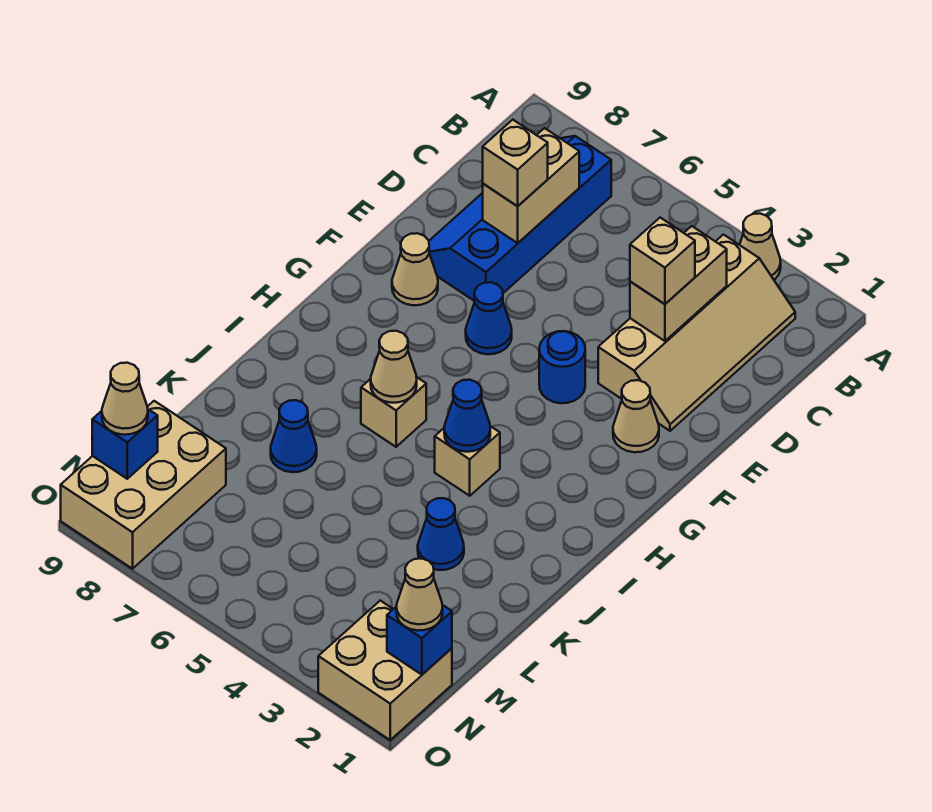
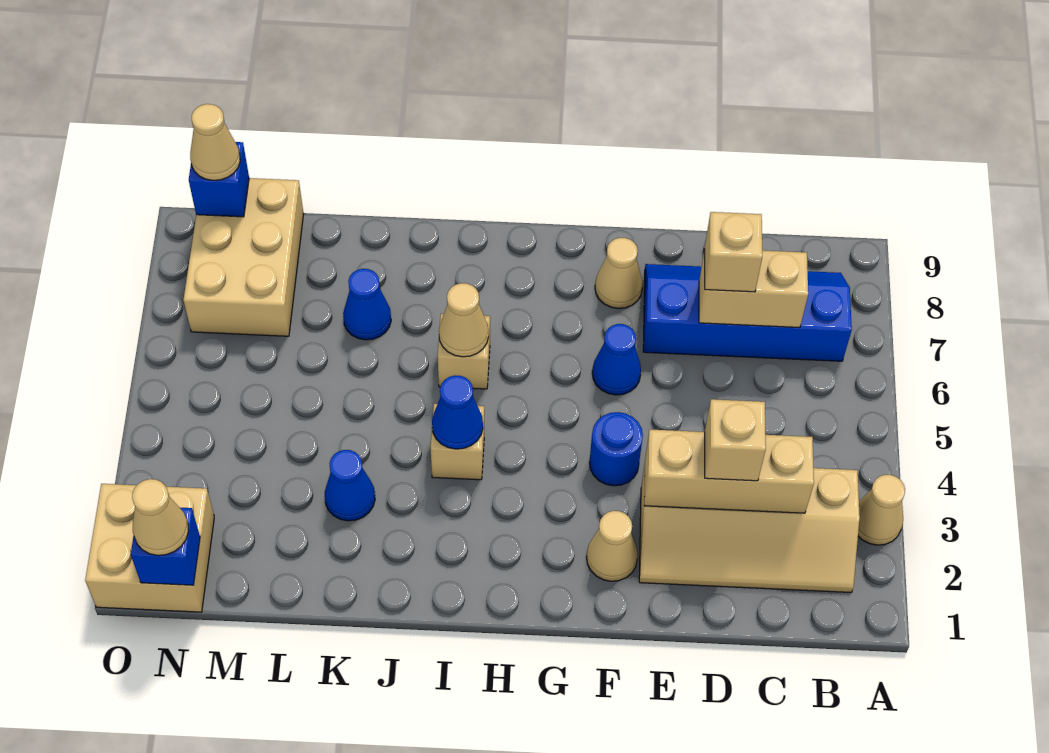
tan brick C3:D3 level 2 -> tan brick C3:E3 level 2
tan brick M8:O9 level 1 -> tan brick M7:N9 level 1

